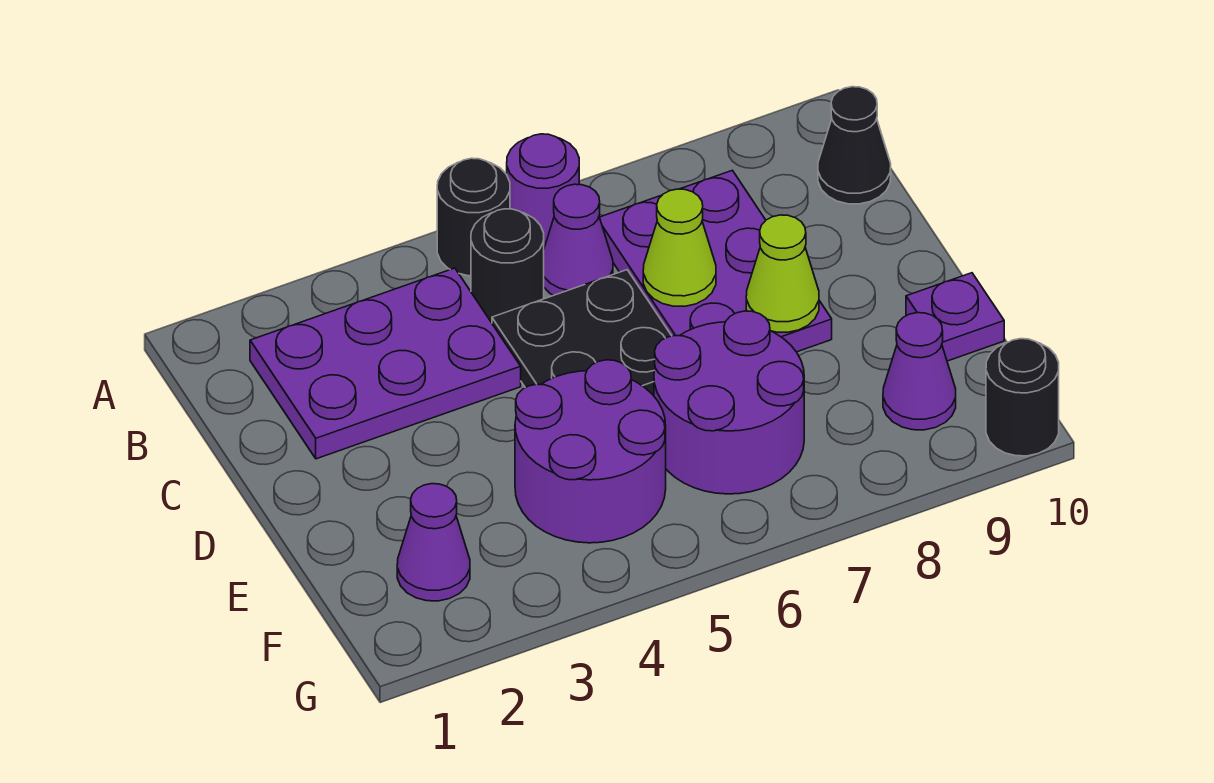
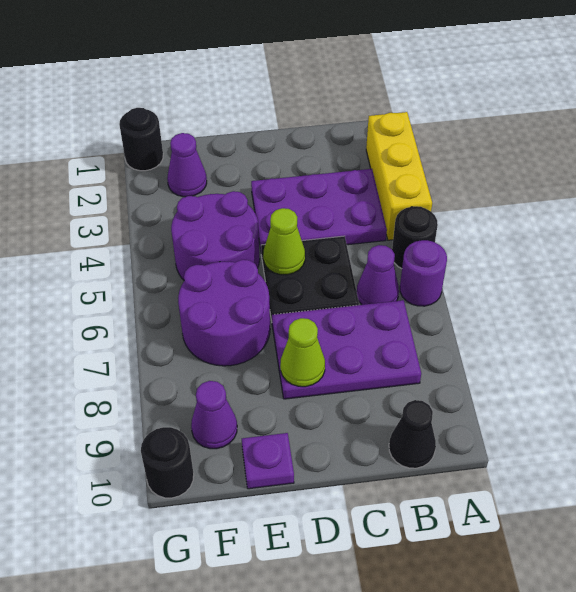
none -> yellow brick A2:A4 level 1
purple plate B2:C4 level 1 -> purple plate B3:D4 level 1
black round brick B5 level 1 -> black round brick G1 level 1
lime cone C7 level 2 -> lime cone D5 level 2

